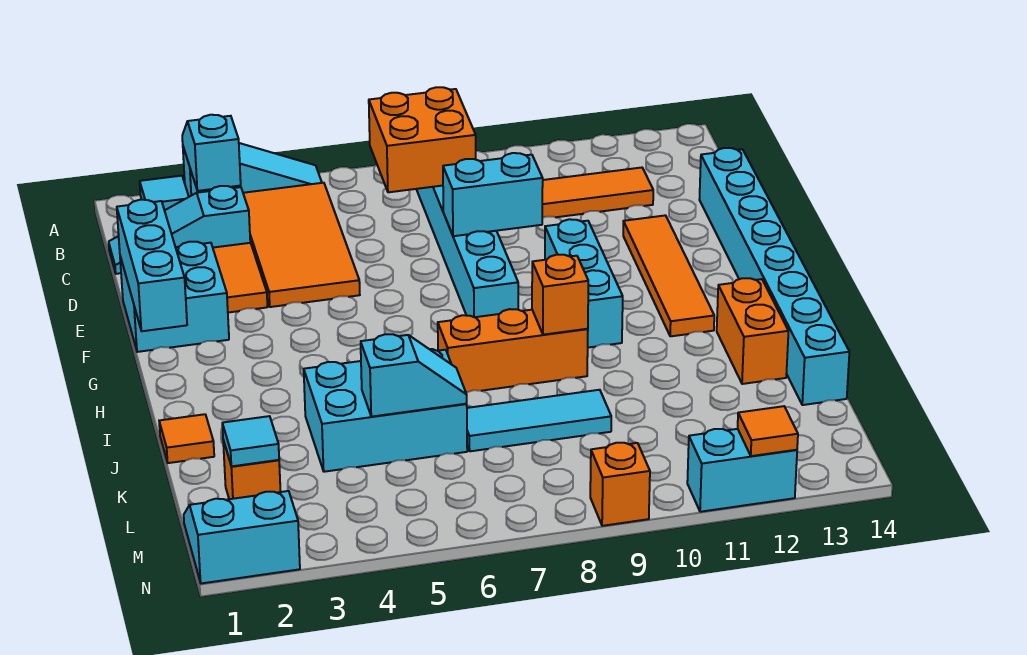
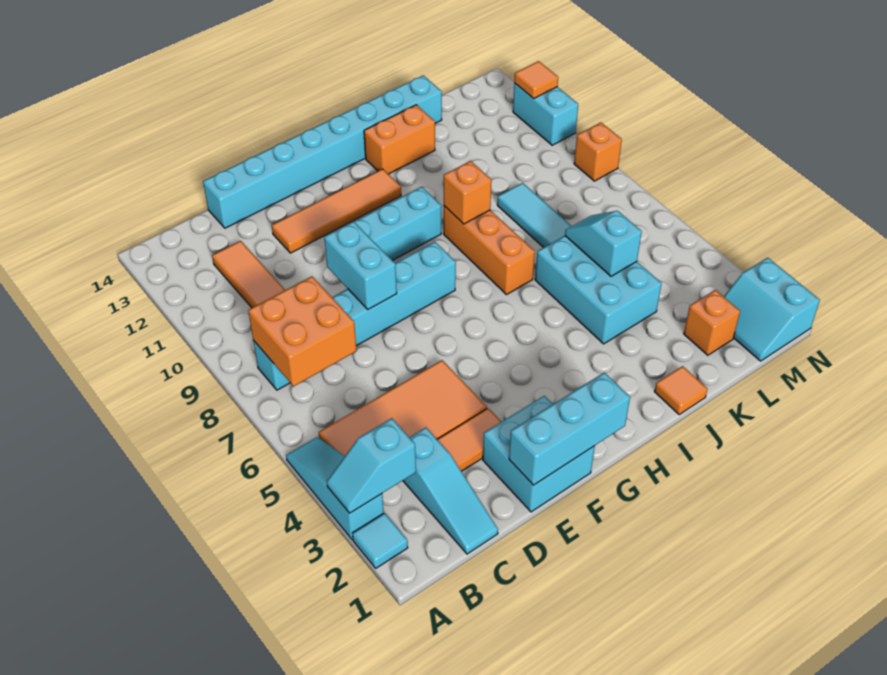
cyan tile L2 level 2 -> none

